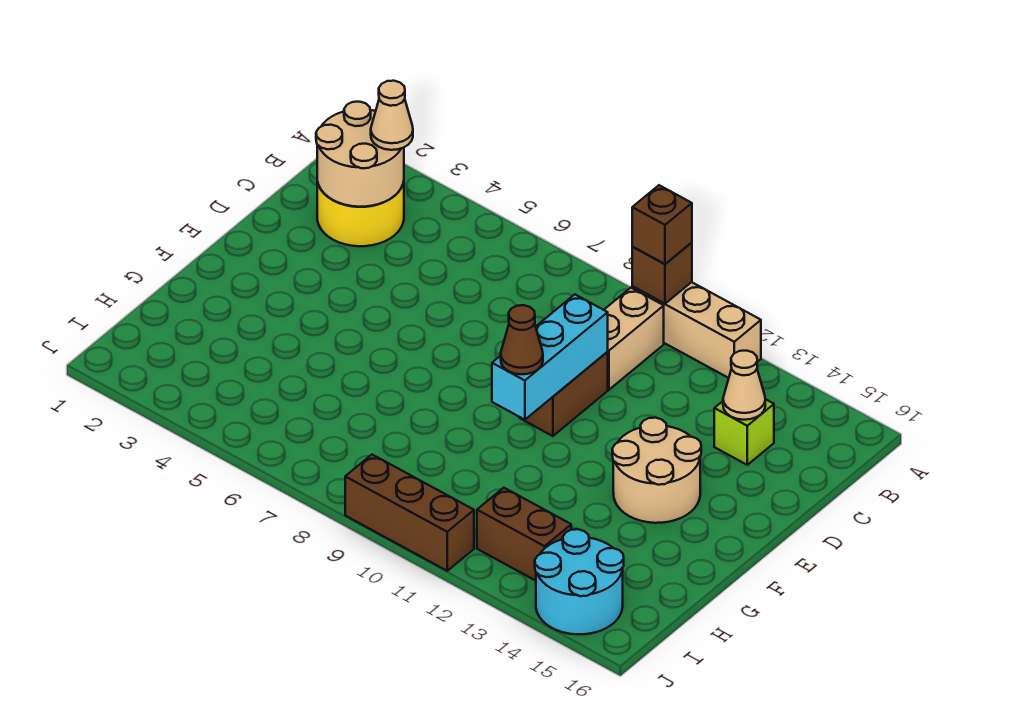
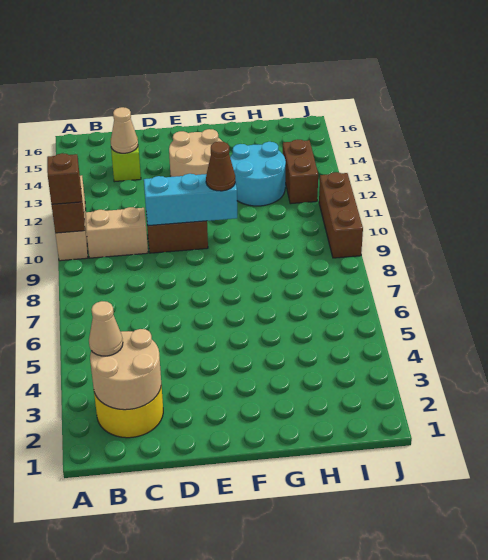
cyan round brick I14:J15 level 1 -> cyan round brick G12:H13 level 1

